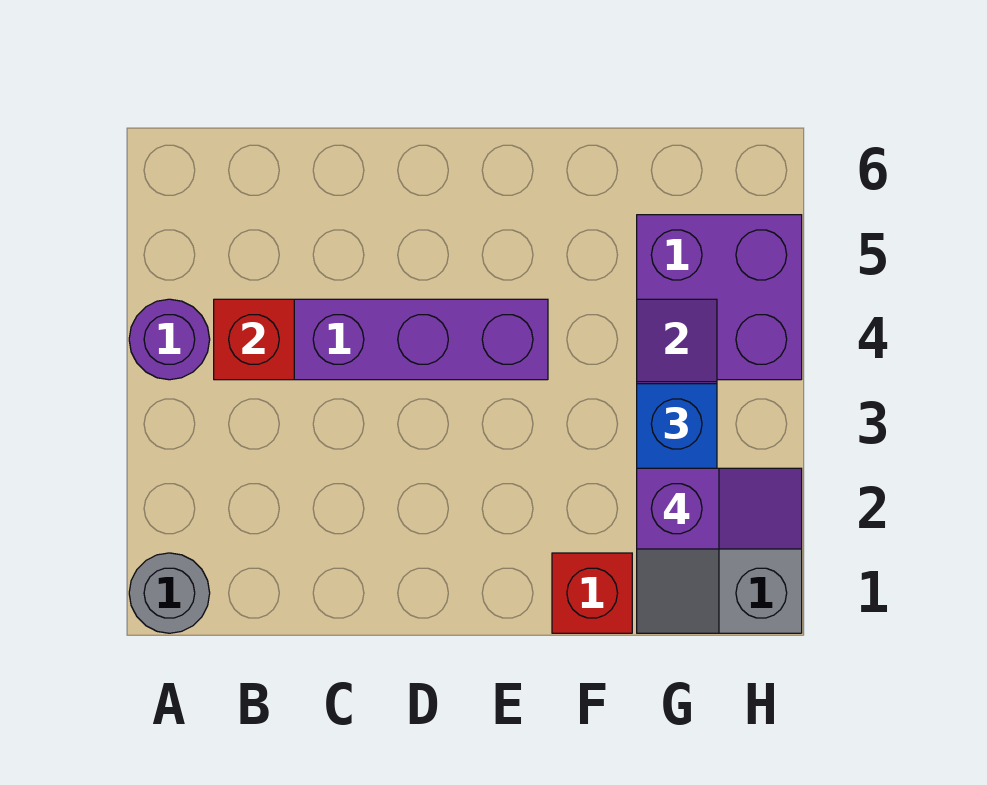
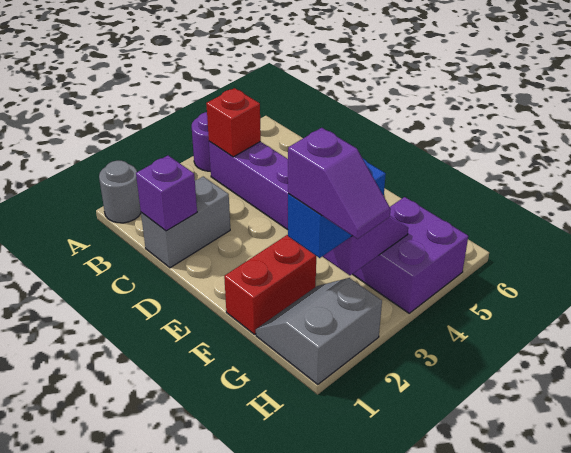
none -> grey brick C1:C2 level 1
none -> purple brick C1 level 2
red brick F1 level 1 -> red brick F1:F2 level 1

